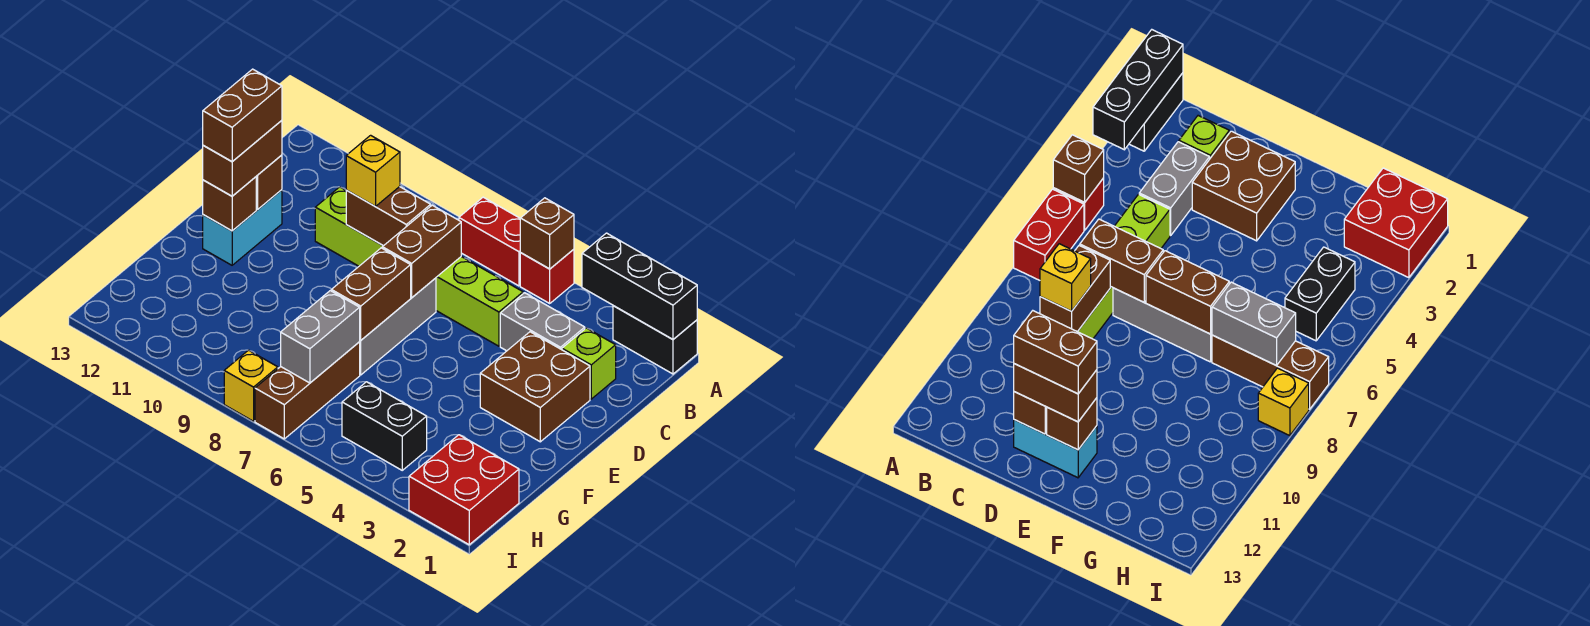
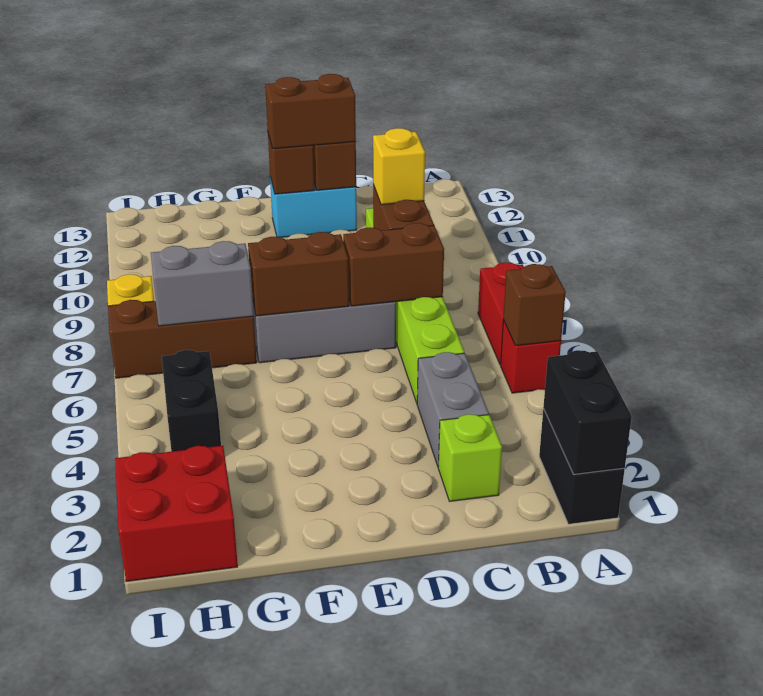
black brick A1:A3 level 2 -> black brick A1:A2 level 2
brown brick D2:E3 level 1 -> none
brown brick D12:E12 level 4 -> none

